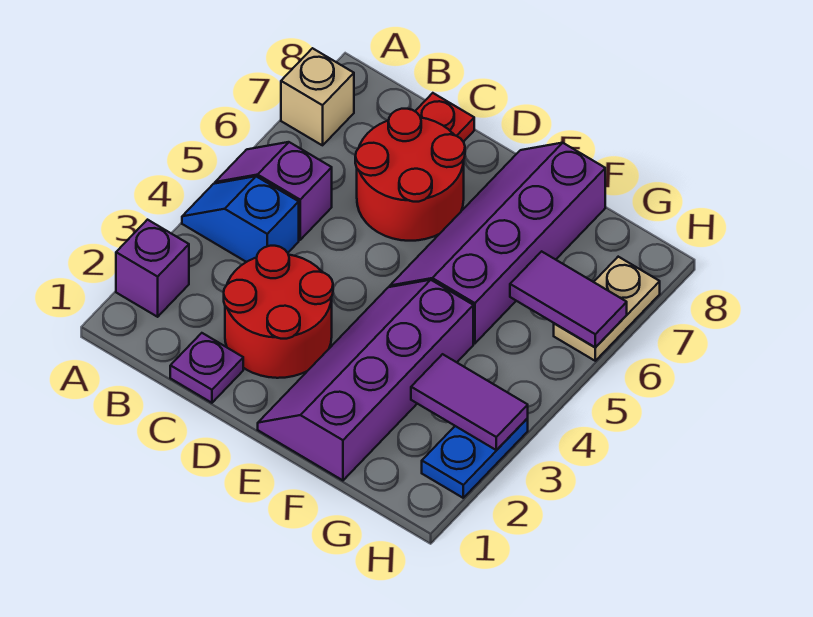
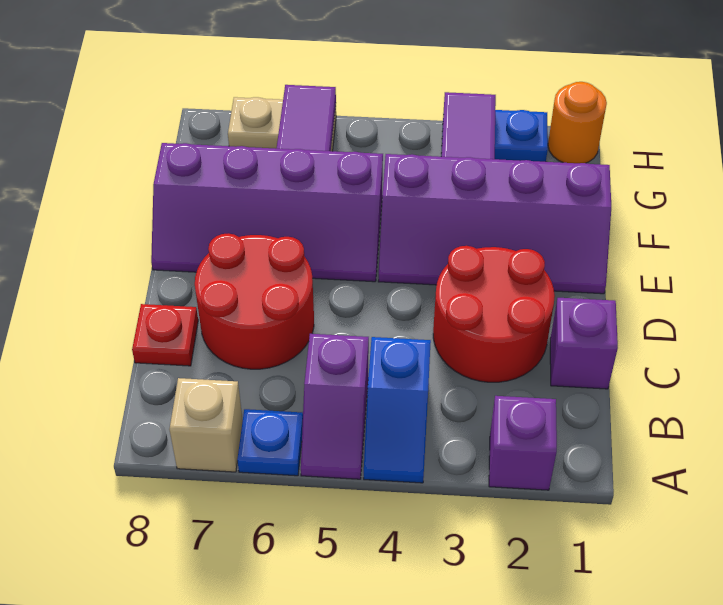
none -> blue plate A6 level 1
purple plate C1 level 1 -> purple brick C1 level 1
none -> orange round brick H1 level 1

